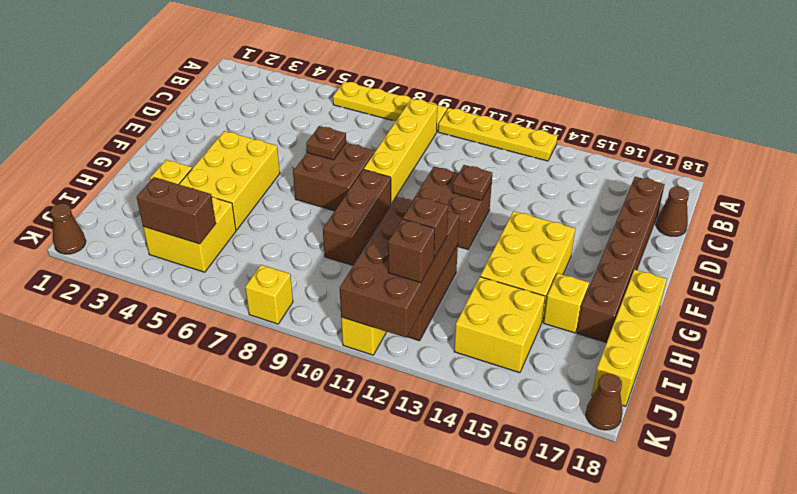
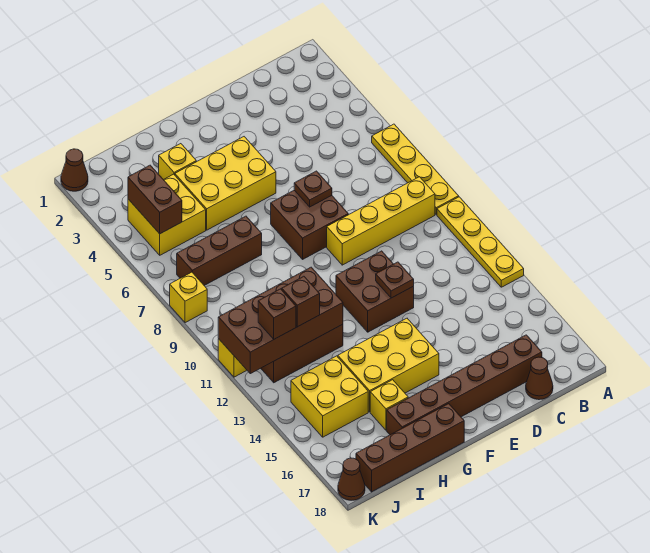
brown brick F9:H9 level 1 -> brown brick H7:J7 level 1
yellow brick G18:J18 level 1 -> brown brick G18:J18 level 1

